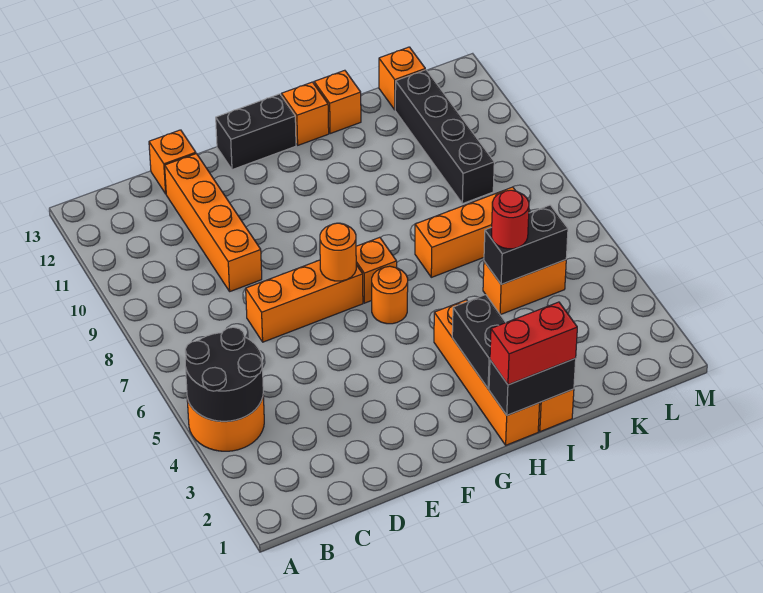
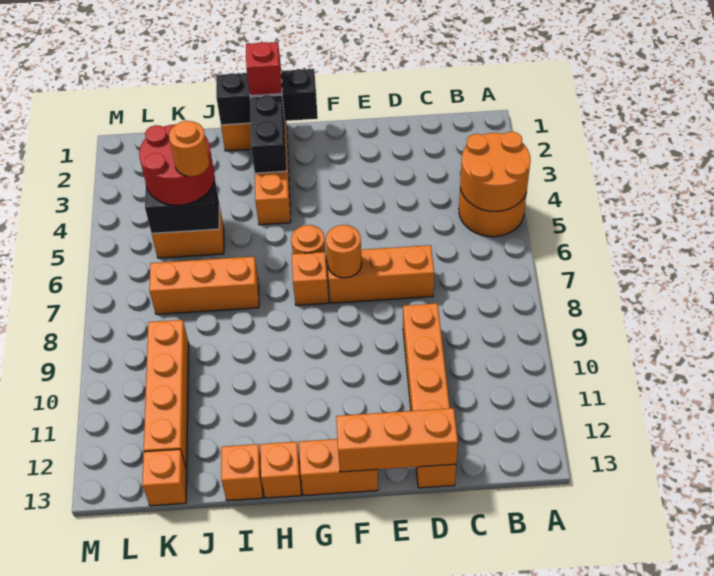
black round brick A4:B5 level 2 -> orange round brick A4:B5 level 2
none -> orange brick D13:F13 level 2
black brick F13:G13 level 1 -> orange brick F13:G13 level 1
black brick H1:I1 level 2 -> black brick G1:I1 level 2
red brick H1:I1 level 3 -> red brick H1 level 3
red round brick J5 level 3 -> red round brick J4:K5 level 3
none -> orange round brick J5 level 4
black brick K9:K12 level 1 -> orange brick K9:K12 level 1

